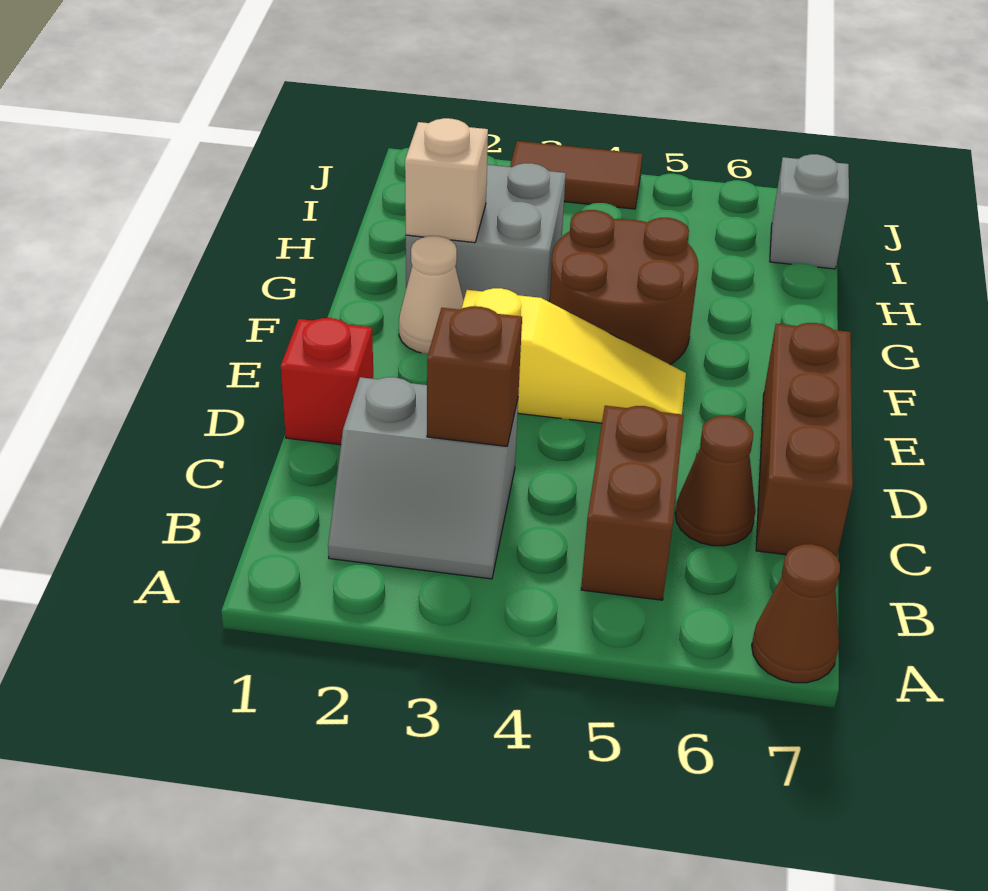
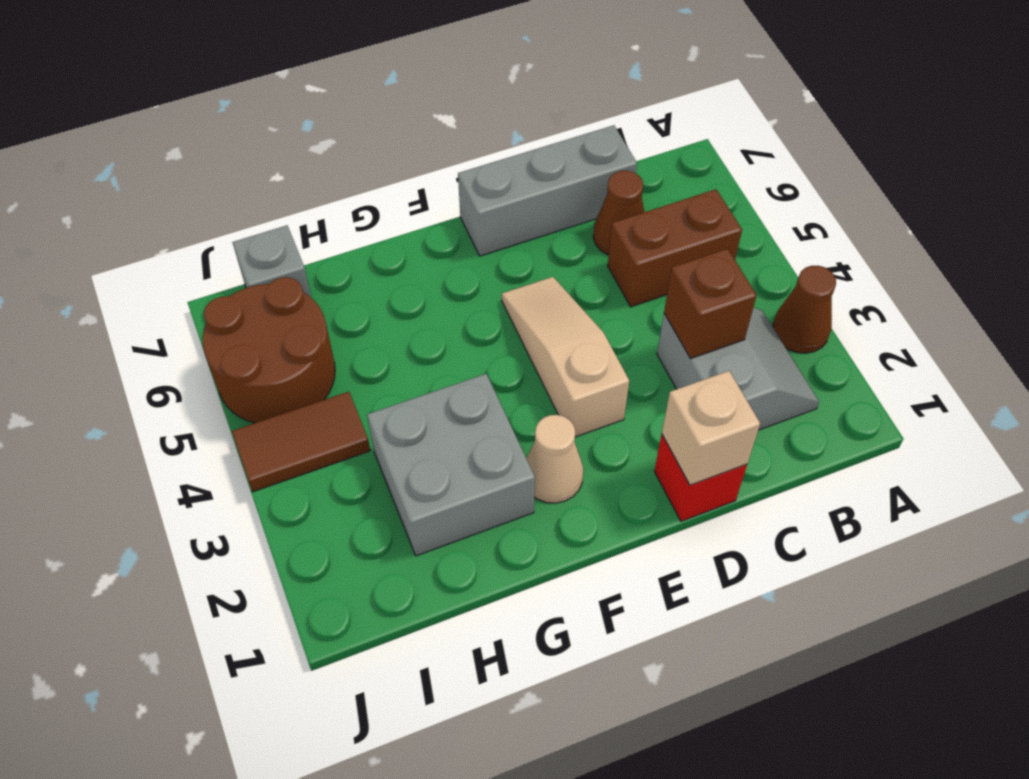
brown cone A7 level 1 -> brown cone A3 level 1
brown brick C7:E7 level 1 -> grey brick C7:E7 level 1
yellow slope E3:E5 level 1 top 3 -> tan slope E3:E5 level 1 top 3
brown round brick F4:G5 level 1 -> brown round brick I5:J6 level 1
tan brick G2 level 2 -> tan brick D1 level 2
brown tile J3:J4 level 1 -> brown tile I4:J4 level 1

